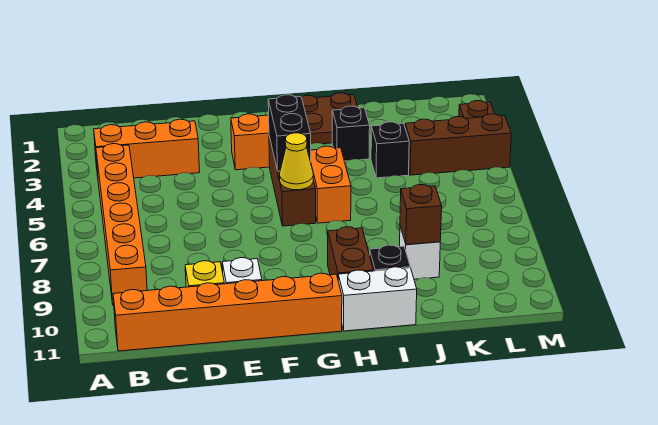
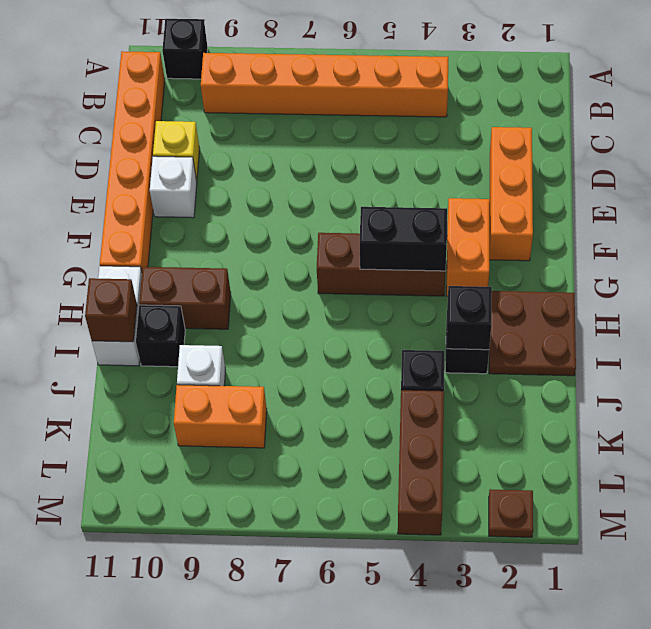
none -> black brick A10 level 1
orange brick B3:D3 level 1 -> orange brick D2:F2 level 1
yellow cone G6 level 2 -> none
orange brick H5:H6 level 1 -> orange brick K8:K9 level 1
none -> black brick I3 level 2
brown brick J9 level 2 -> brown brick I11 level 2

